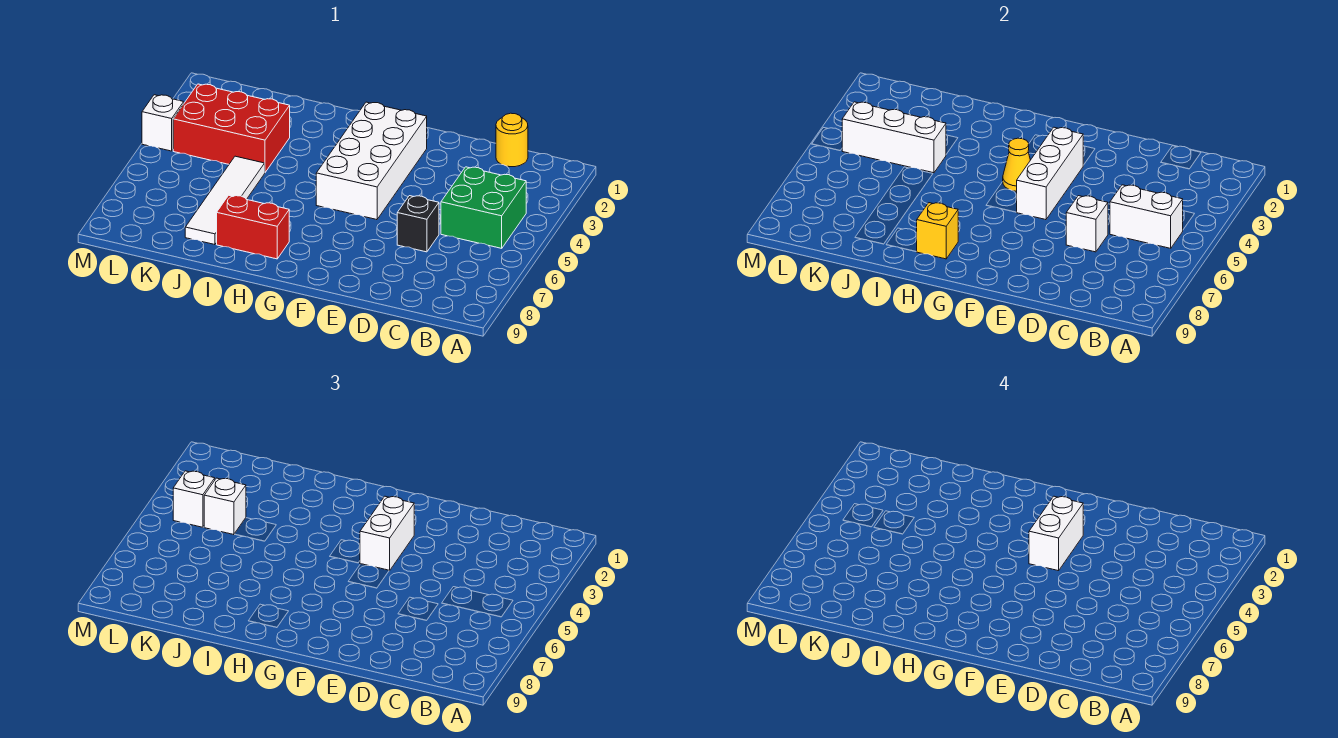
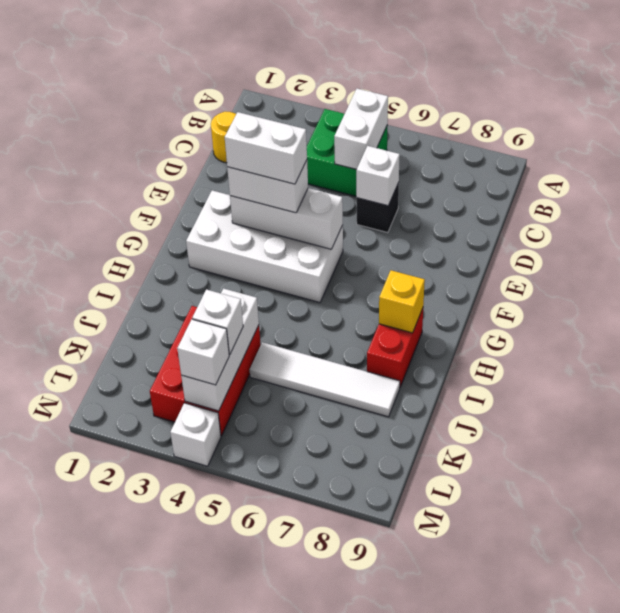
yellow cone G4 level 2 -> none

